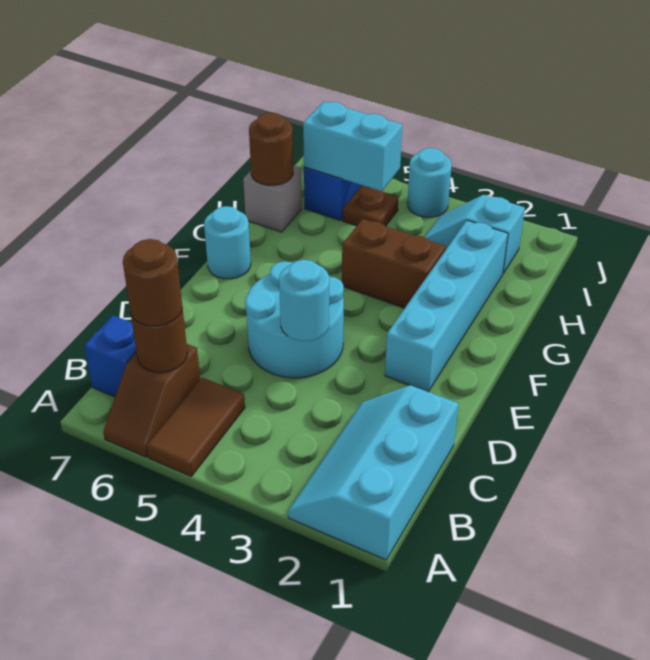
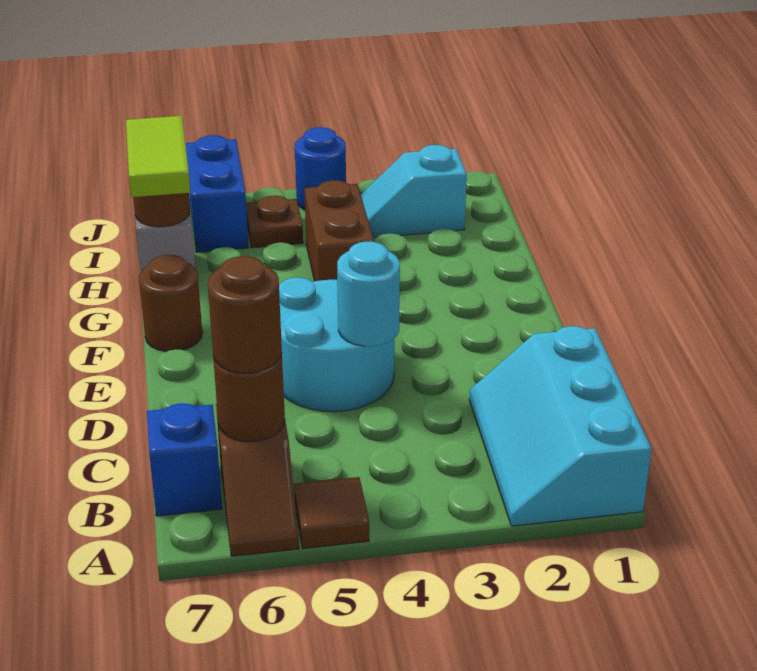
brown tile A5:B5 level 1 -> brown tile A5 level 1
cyan brick E2:H2 level 1 -> none
cyan round brick F7 level 1 -> brown round brick F7 level 1
brown brick G3:G4 level 1 -> brown brick G4:H4 level 1
none -> lime tile G7:H7 level 3
cyan brick I5:I6 level 2 -> none
cyan round brick J4 level 1 -> blue round brick J4 level 1

